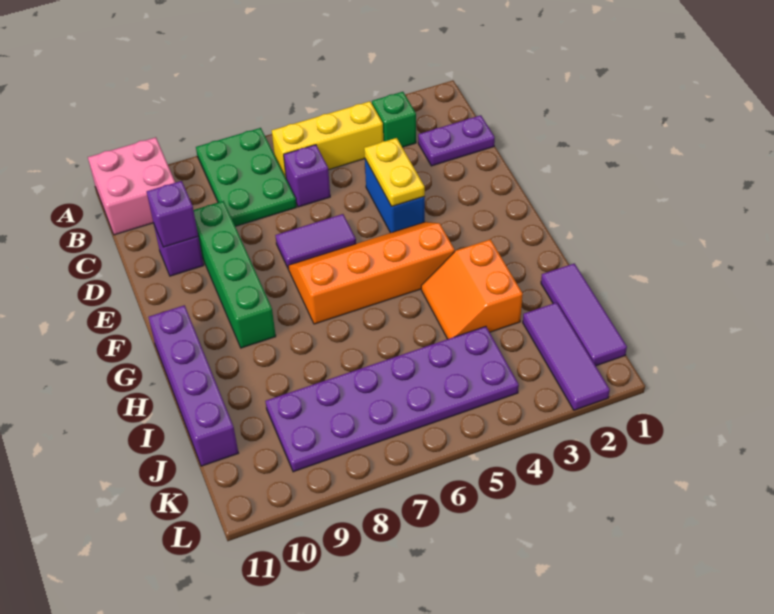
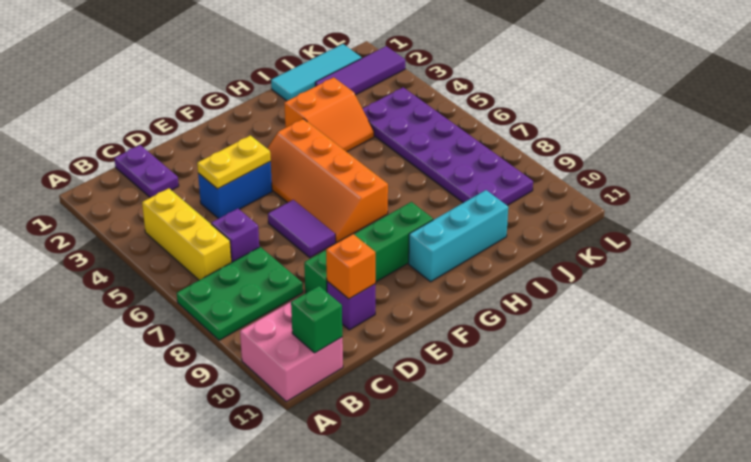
green brick B3 level 1 -> green brick B11 level 2
purple brick D10 level 2 -> orange brick D10 level 2
none -> cyan brick G10:I10 level 1
purple brick G11:J11 level 1 -> none
purple tile I1:K1 level 1 -> cyan tile I1:K1 level 1

